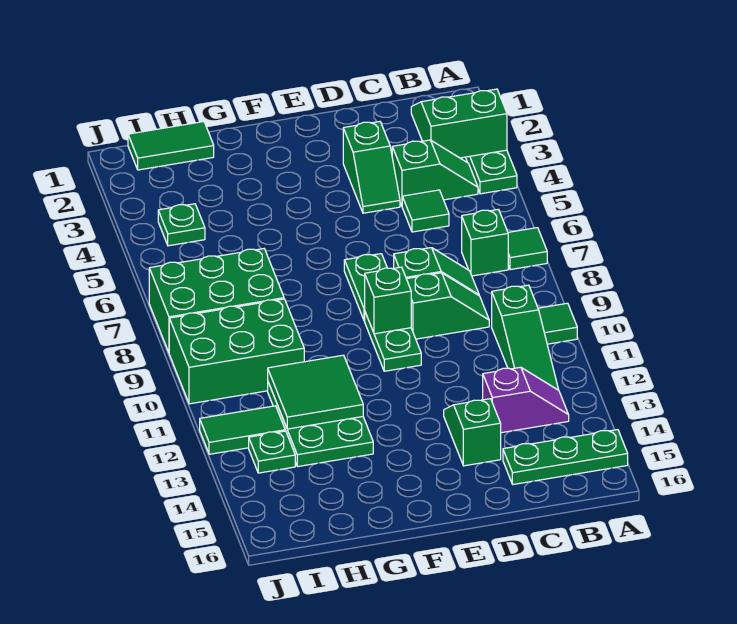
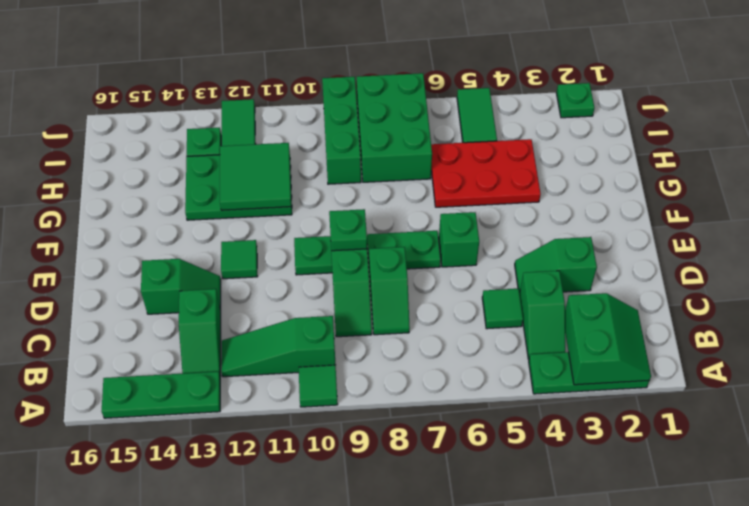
green tile A7 level 1 -> green tile E12 level 1
green plate A15:C15 level 1 -> green plate A13:A15 level 1
green brick B7 level 1 -> green brick E6 level 1
purple slope B13:C13 level 1 top C -> green slope B13:C13 level 1 top C
none -> red plate G4:H6 level 1
green tile H1:I1 level 1 -> green tile I5:J5 level 1
green brick H9:J10 level 1 -> green brick H9:J9 level 1
green plate I4 level 1 -> green plate J2 level 1

